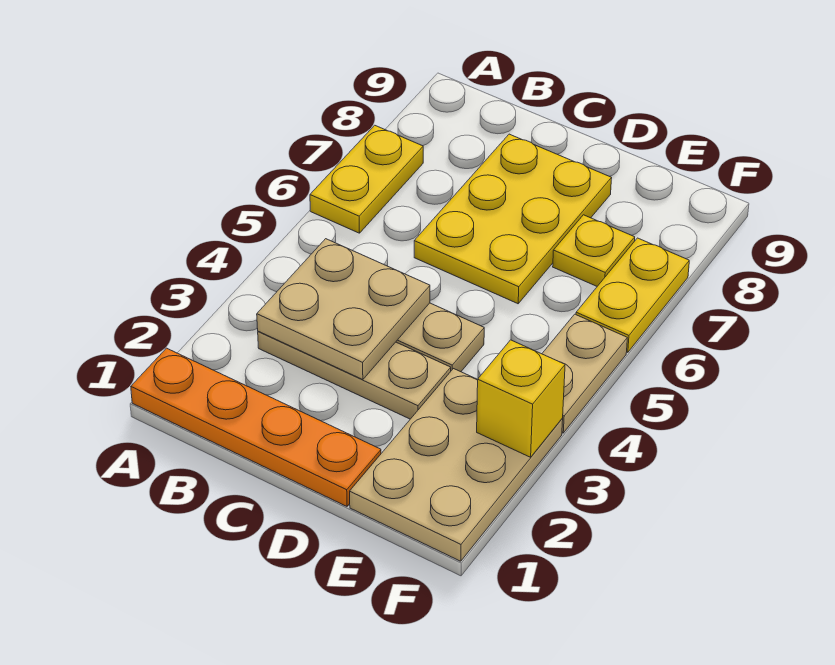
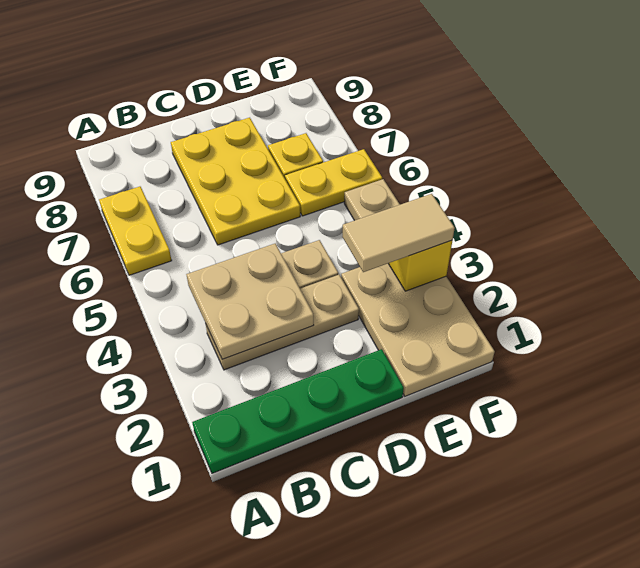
orange plate A1:D1 level 1 -> green plate A1:D1 level 1
none -> tan tile E3:F3 level 3
yellow plate F6:F7 level 1 -> yellow plate E6:F6 level 1

